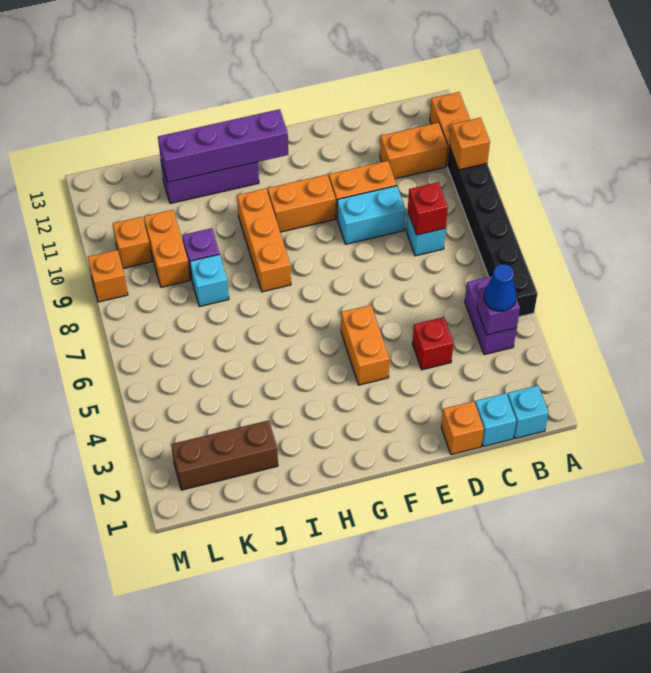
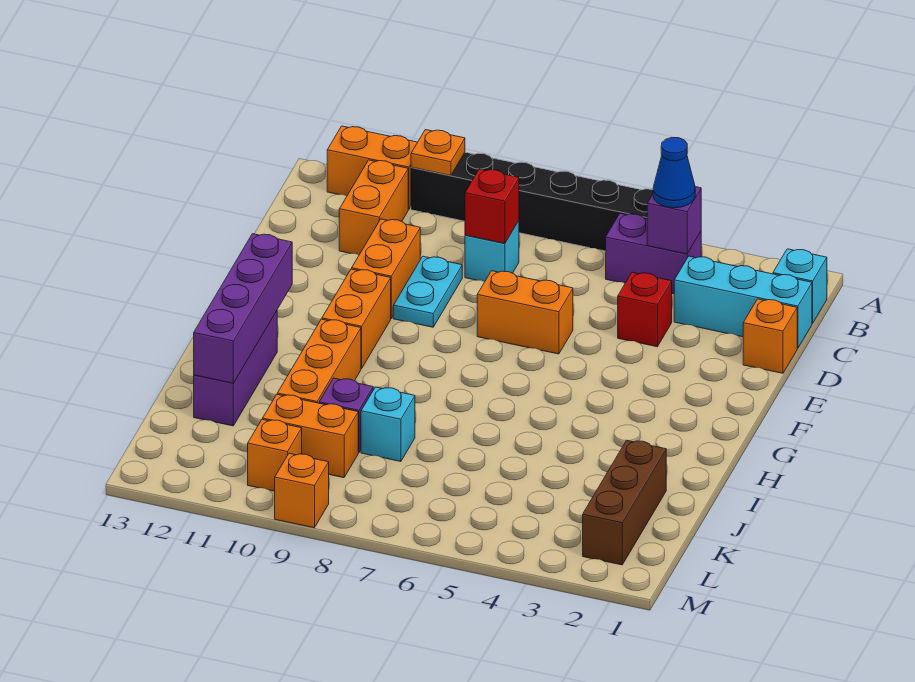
orange brick A10 level 2 -> orange plate A10 level 2
cyan brick C1 level 1 -> cyan brick C1:C3 level 1
cyan brick D9:E9 level 1 -> cyan plate D9:E9 level 1
orange brick F4:F5 level 1 -> orange brick E6:E7 level 1
orange brick H8:H10 level 1 -> orange brick H10:J10 level 1

